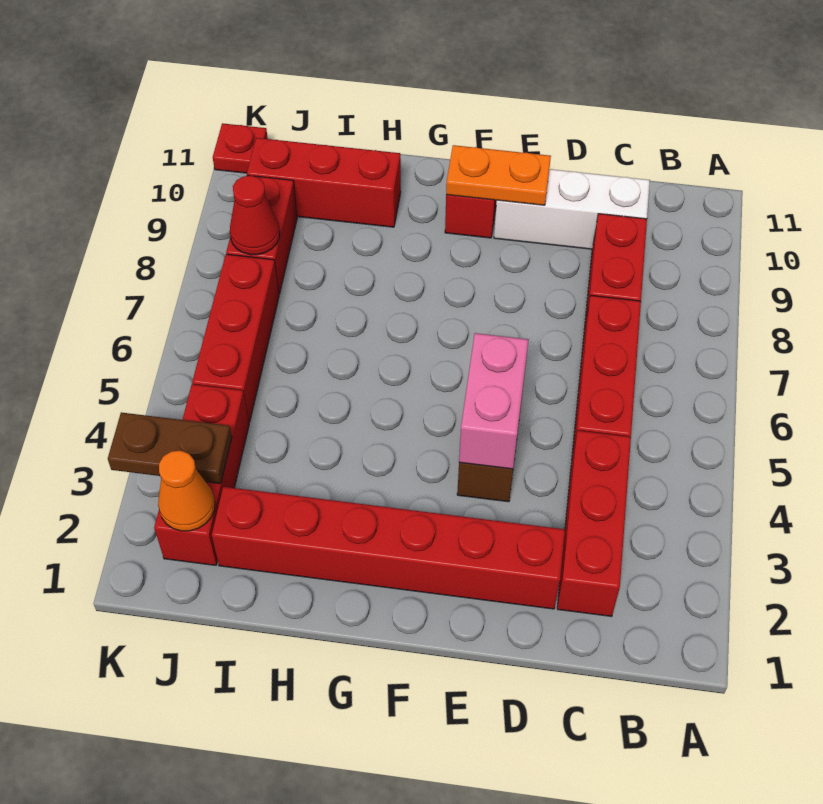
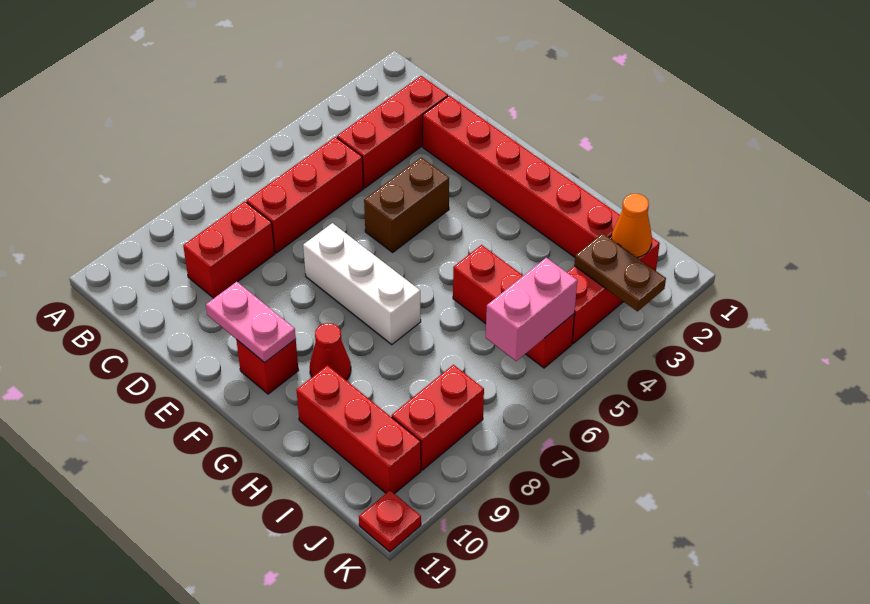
white brick C10:E10 level 1 -> white brick E7:G7 level 1
pink brick E4:E5 level 2 -> pink brick J5:J6 level 2
orange plate E10:F10 level 2 -> pink plate E10:F10 level 2
red brick J5:J7 level 1 -> red brick H5:J5 level 1
red cone J8 level 2 -> red cone G9 level 1

